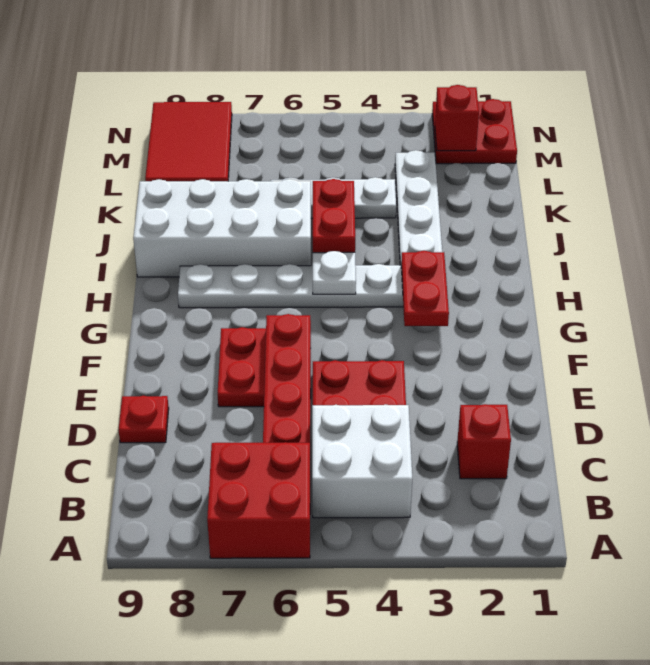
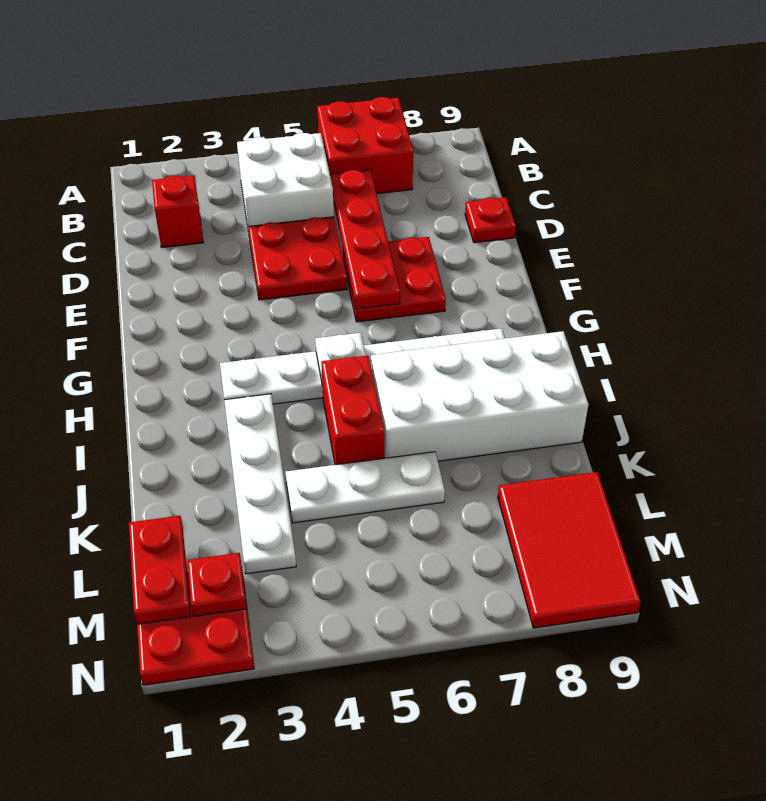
red plate G3:H3 level 2 -> red plate L1:M1 level 2
red brick M2 level 2 -> red plate M2 level 2

